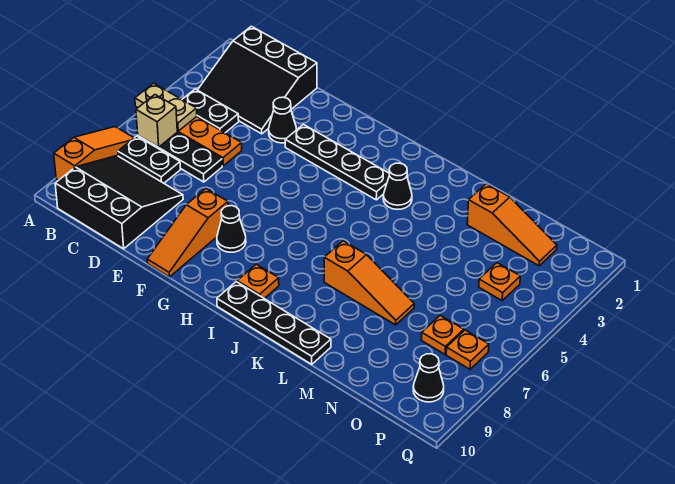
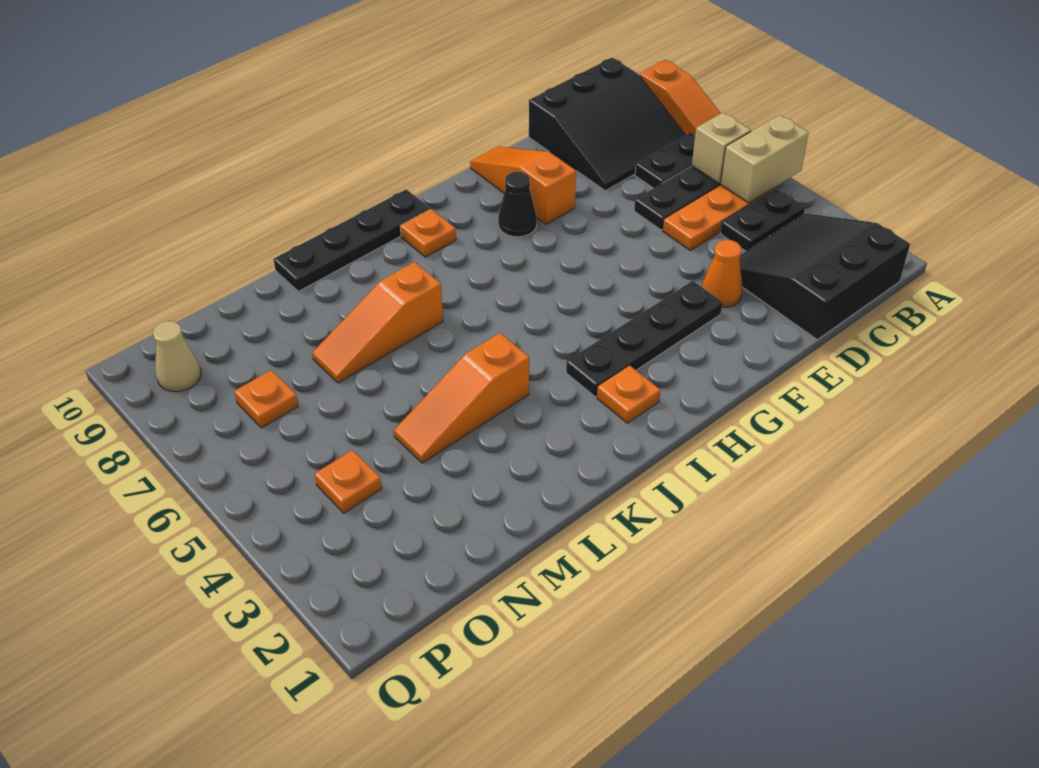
tan plate A5:B5 level 2 -> tan brick A5:B5 level 2
black cone E3 level 1 -> orange cone E3 level 1
black cone J3 level 1 -> none
orange slope M2:O2 level 1 top M -> orange slope K4:M4 level 1 top K
orange plate P7 level 1 -> orange plate I2 level 1
black cone P9 level 1 -> tan cone P9 level 1

